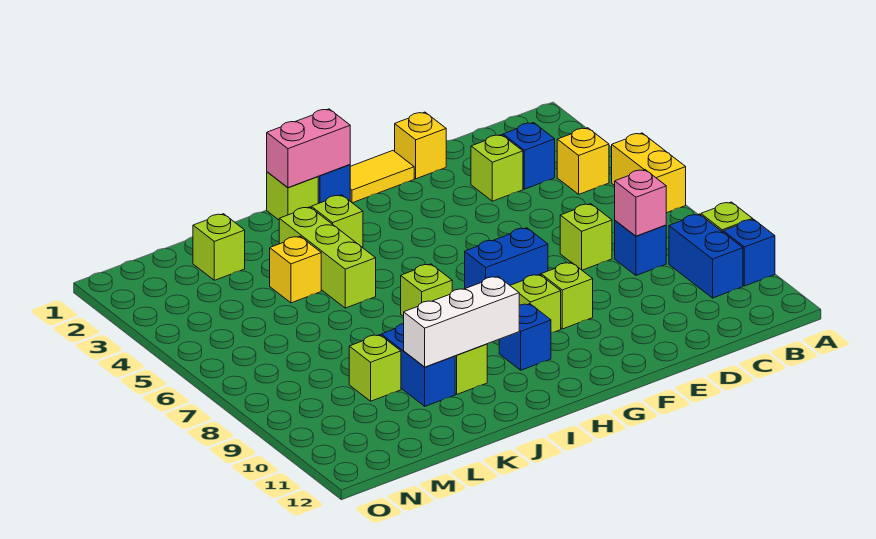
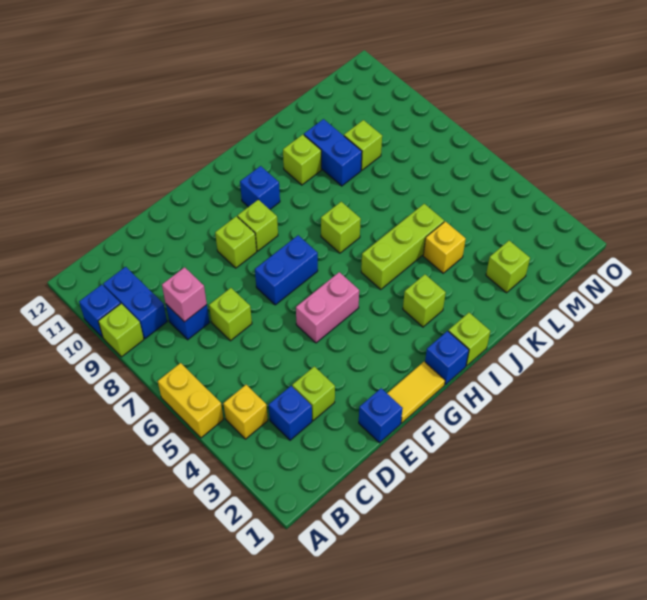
yellow brick E1 level 1 -> blue brick E1 level 1
pink brick H1:I1 level 2 -> pink brick F5:G5 level 1
white brick I10:K10 level 2 -> none
lime brick J3:J5 level 1 -> lime brick I5:K5 level 1

